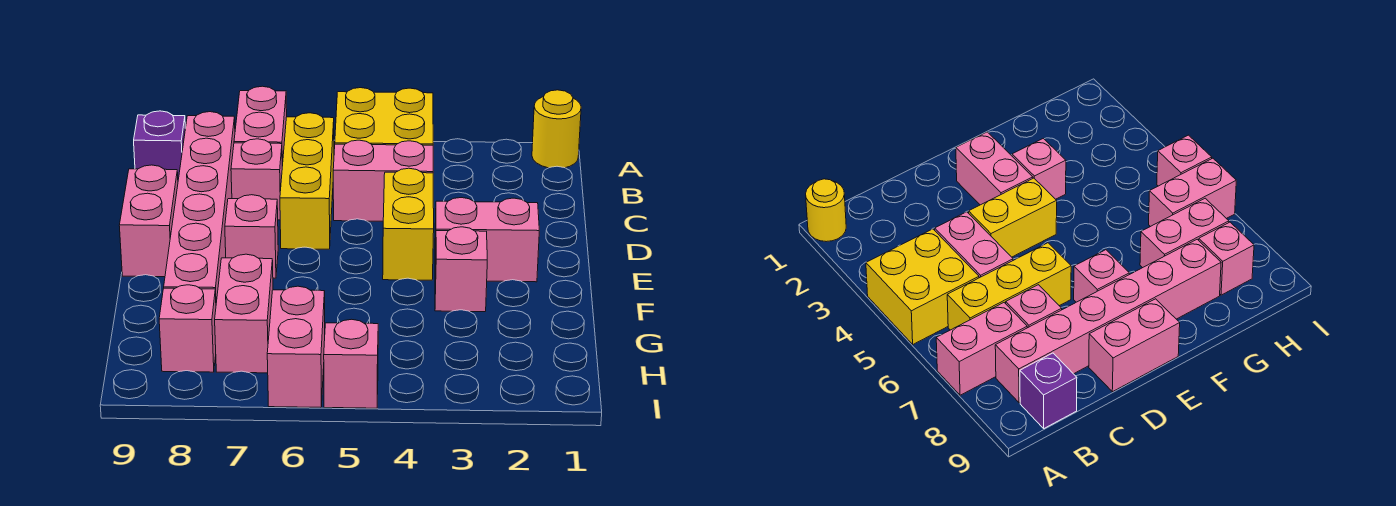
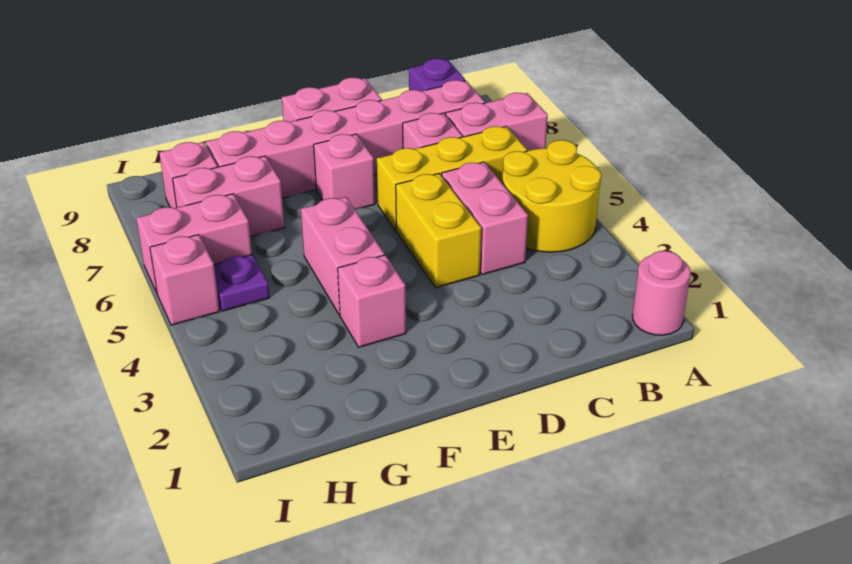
yellow round brick A1 level 1 -> pink round brick A1 level 1
yellow brick A4:B5 level 1 -> yellow round brick A4:B5 level 1
yellow brick D4:E4 level 1 -> yellow brick D4:D5 level 1
pink brick E2:E3 level 1 -> pink brick F4:F5 level 1
none -> purple plate H5 level 1

